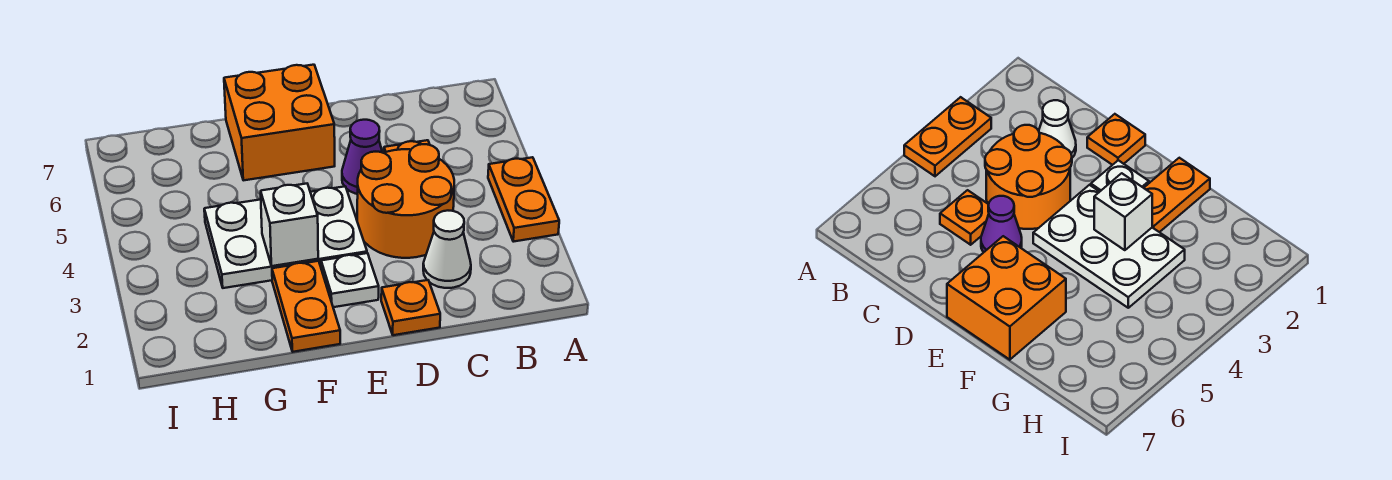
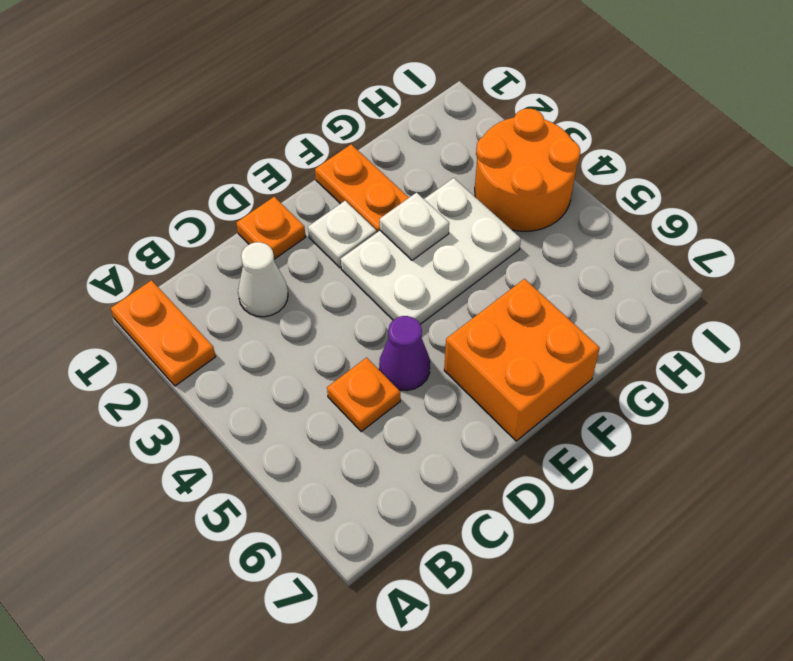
orange plate A3:A4 level 1 -> orange plate A1:A2 level 1
orange round brick C3:D4 level 1 -> orange round brick H3:I4 level 1
white brick F3 level 2 -> white plate F3 level 2

